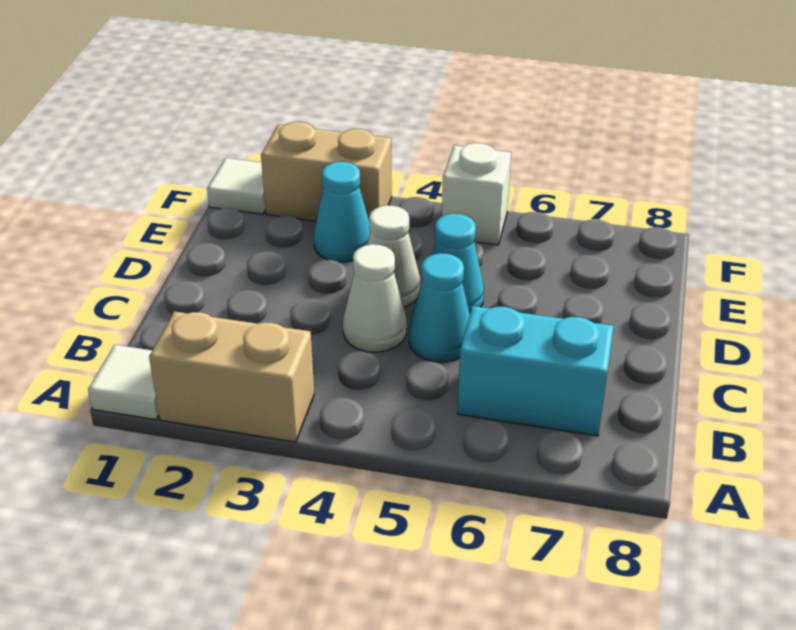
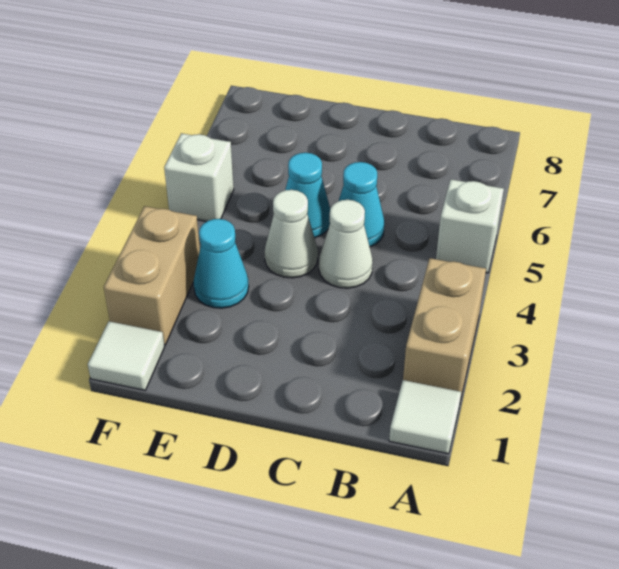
none -> white brick A5 level 1
cyan brick B6:B7 level 1 -> none

